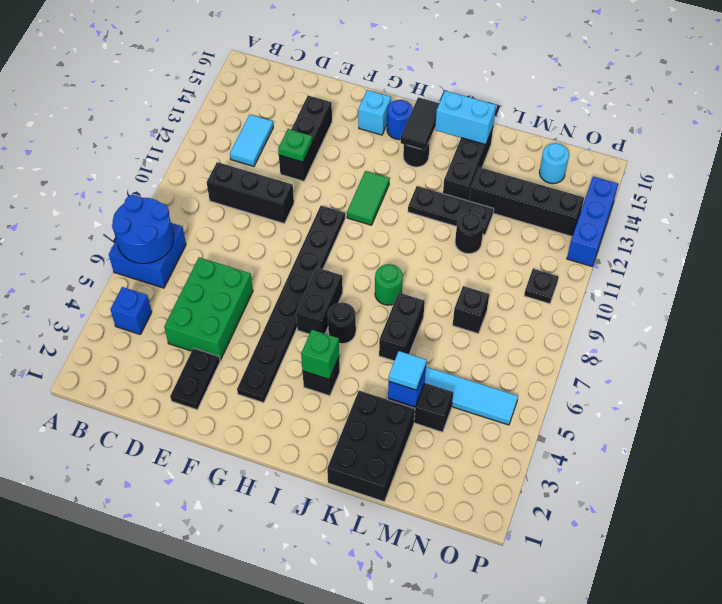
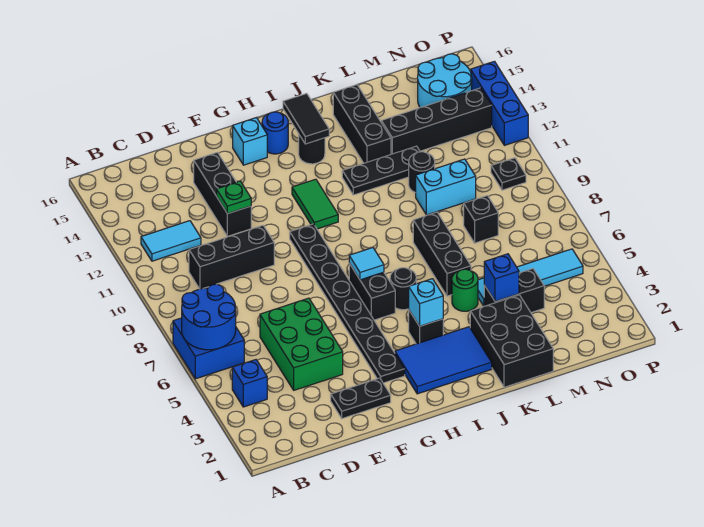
cyan tile C12:C13 level 1 -> cyan tile B12:C12 level 1
black plate E2:E3 level 1 -> black plate E2:F2 level 1
none -> blue tile H2:J3 level 1
green brick I4 level 2 -> cyan brick I4 level 2
green round brick J8 level 1 -> green round brick K5 level 1
cyan brick J15:K15 level 2 -> cyan brick L10:M10 level 1
black brick K6:K7 level 1 -> black brick K6:K8 level 1
cyan tile L4 level 3 -> cyan tile H7 level 2
cyan round brick N15 level 1 -> cyan round brick N14:O15 level 1

